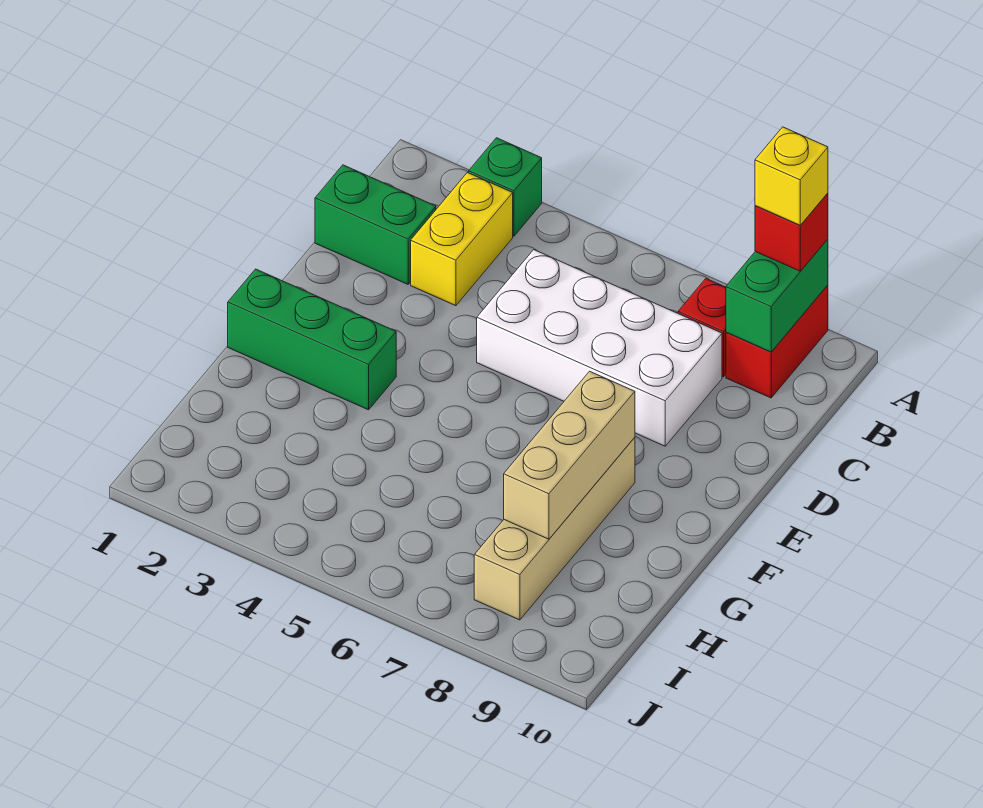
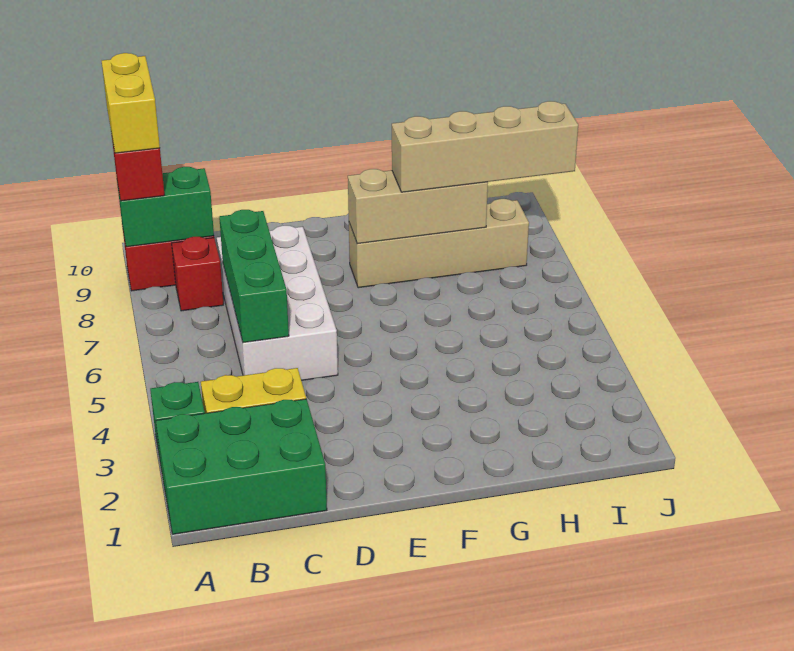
yellow brick A9 level 4 -> yellow brick A9:A10 level 4
green brick C1:C2 level 1 -> green brick A1:C2 level 1
green brick F1:F3 level 1 -> green brick C5:C7 level 2
none -> tan brick G8:J8 level 3

